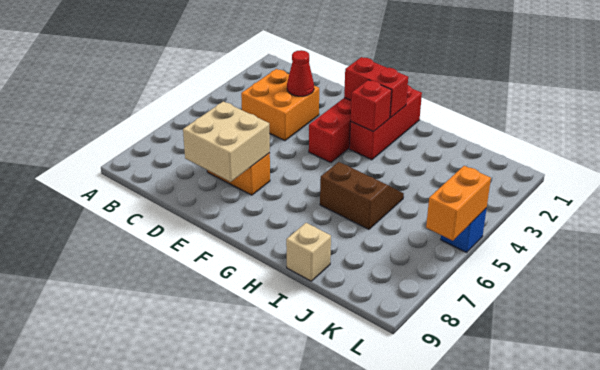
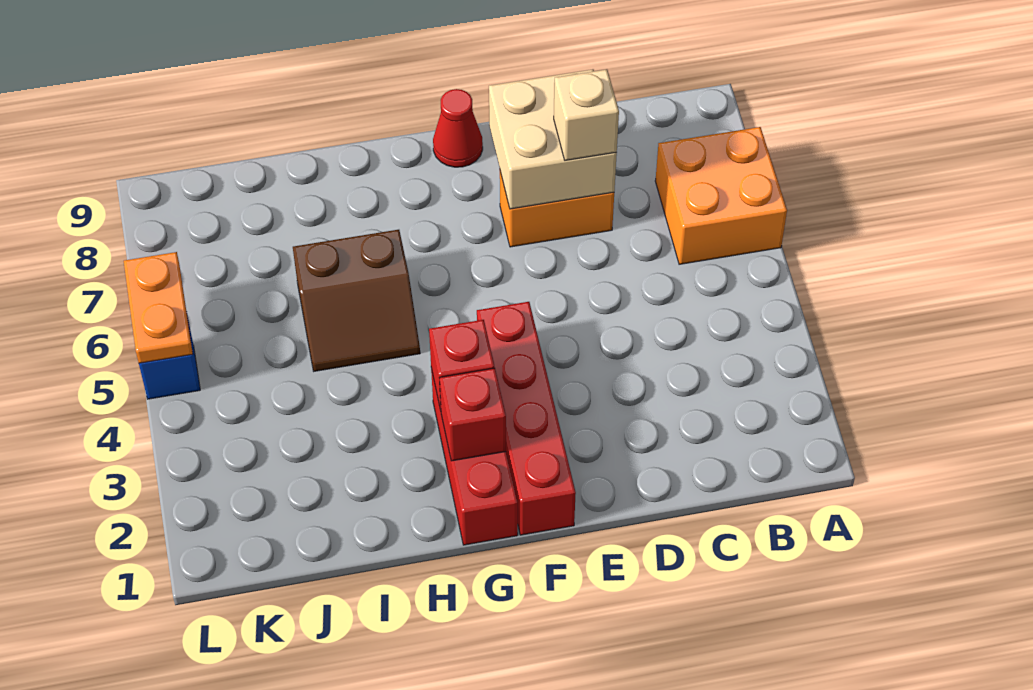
orange brick C3:D4 level 1 -> orange brick A6:B7 level 1
red cone D3 level 2 -> red cone F9 level 1
red brick F2:G2 level 2 -> red brick G2 level 2
tan brick I9 level 1 -> tan brick D7 level 3
orange brick L5:L6 level 2 -> orange plate L5:L6 level 2

